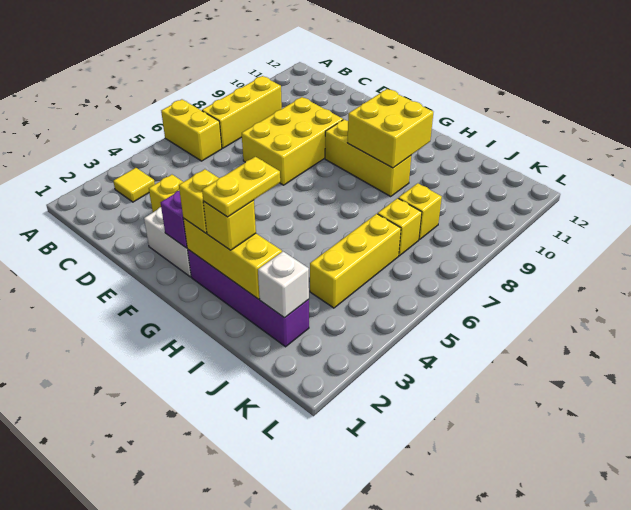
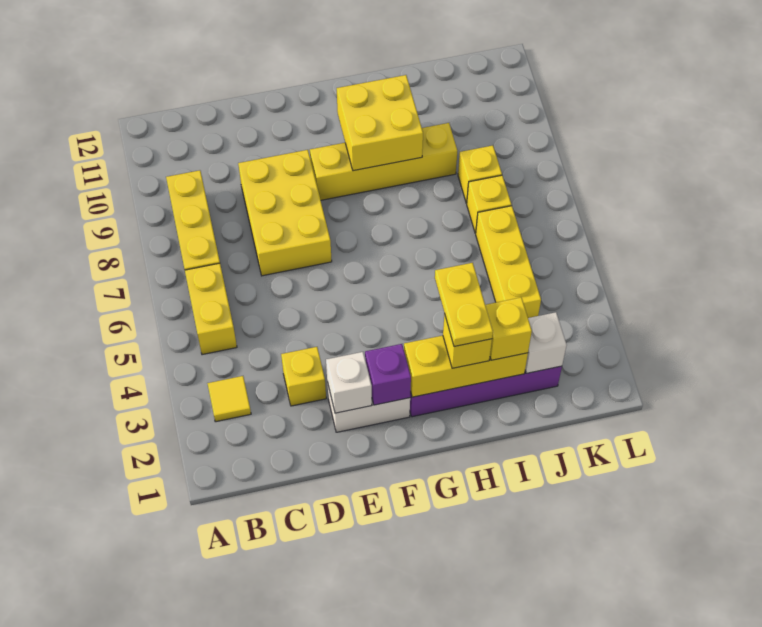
yellow brick A6:B6 level 1 -> yellow brick B5:B6 level 1
none -> white brick E2 level 2
yellow brick F9:H9 level 1 -> yellow brick F9:I9 level 1
yellow brick G2 level 3 -> yellow brick I2 level 3

